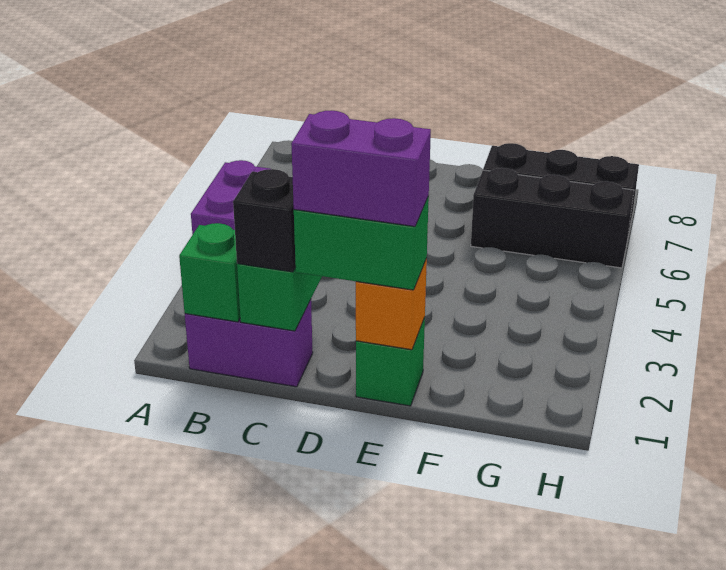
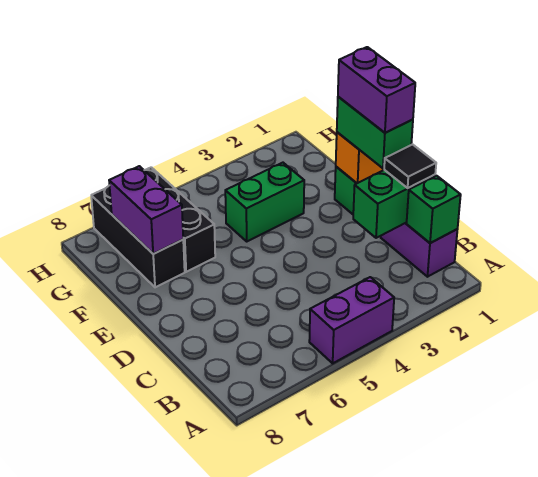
black brick C1 level 3 -> black tile C1 level 3
none -> green brick F3:F4 level 1
none -> purple brick F7:G7 level 2

